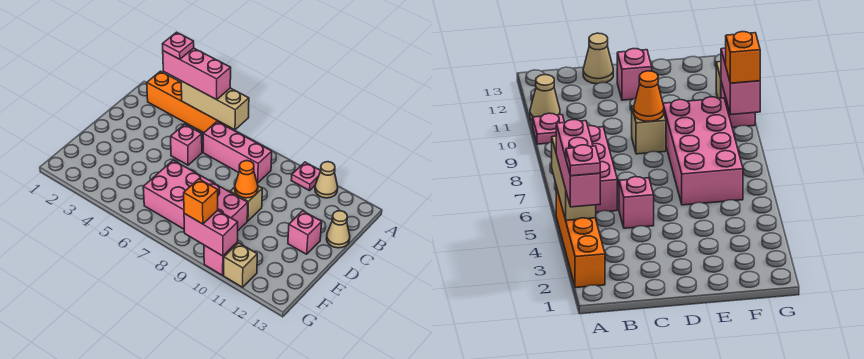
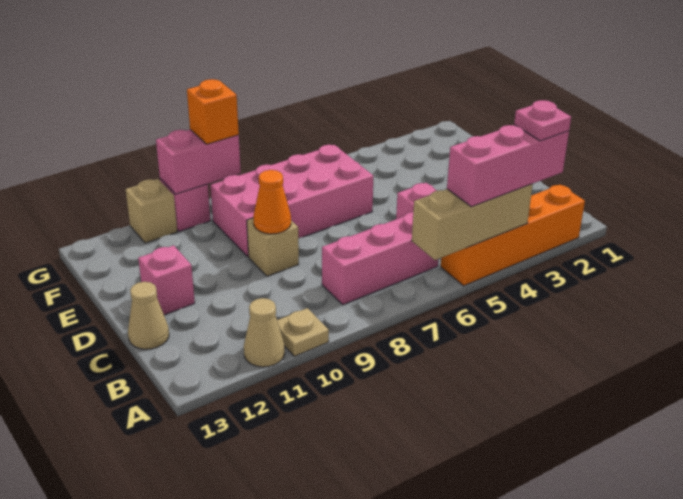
pink plate A10 level 1 -> tan plate A10 level 1

